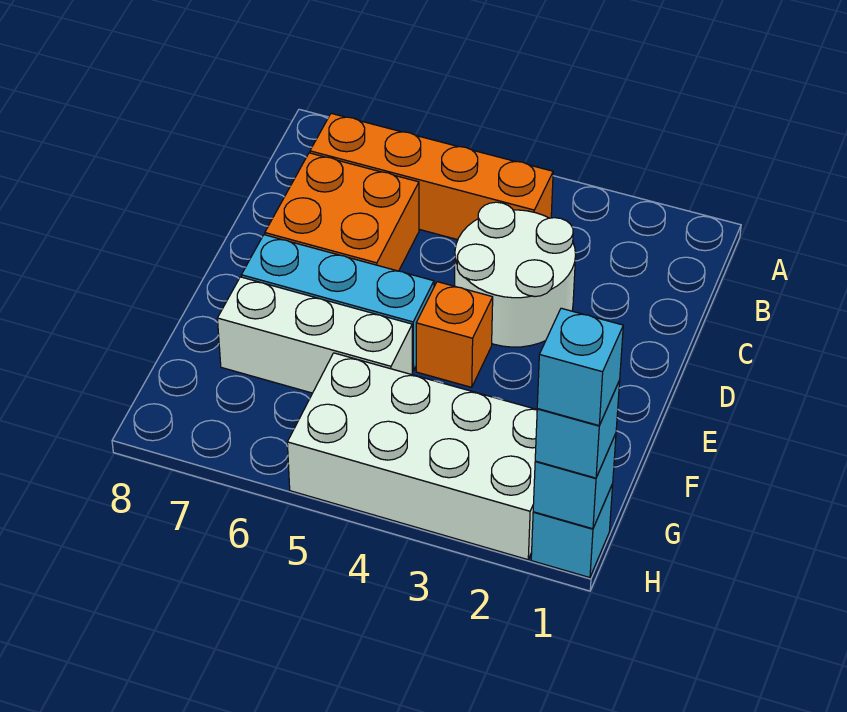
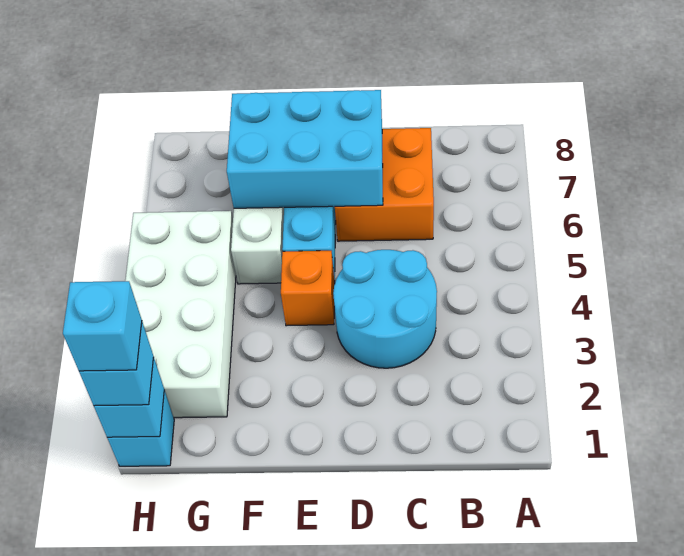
orange brick B4:B7 level 1 -> none
white round brick C3:D4 level 1 -> cyan round brick C3:D4 level 1
none -> cyan brick D6:F7 level 2

